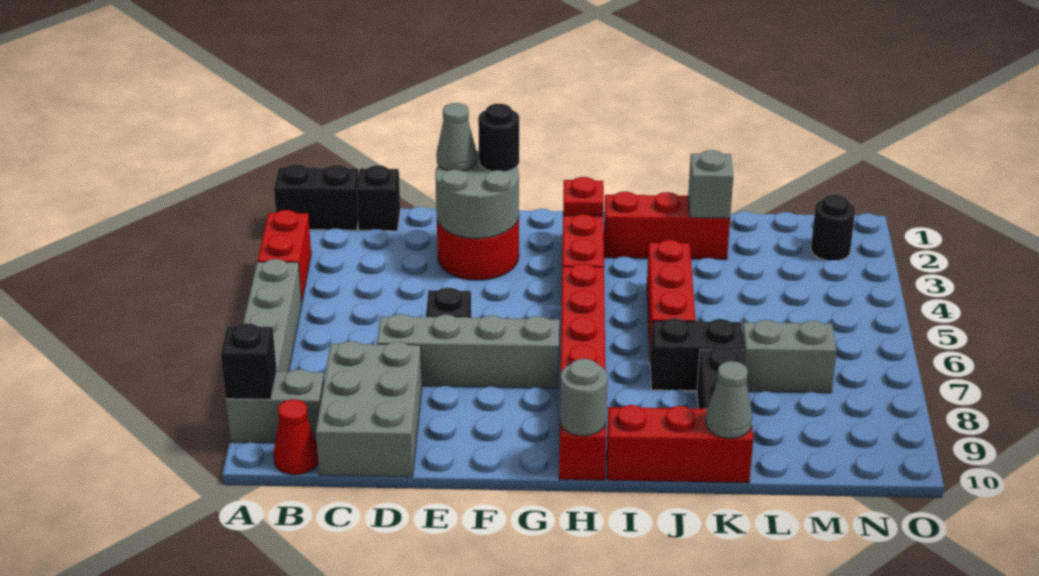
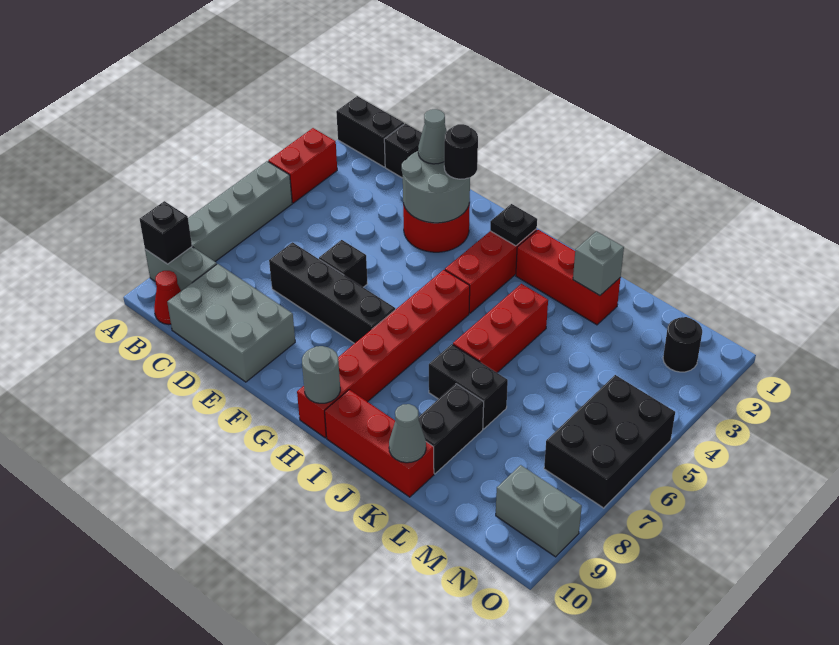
grey brick C8:D10 level 1 -> grey brick C9:E10 level 1
grey brick D7:G7 level 1 -> black brick D7:G7 level 1
red plate H2 level 2 -> black plate H2 level 2
grey brick L7:M7 level 1 -> grey brick N9:O9 level 1
none -> black brick N5:O7 level 1

